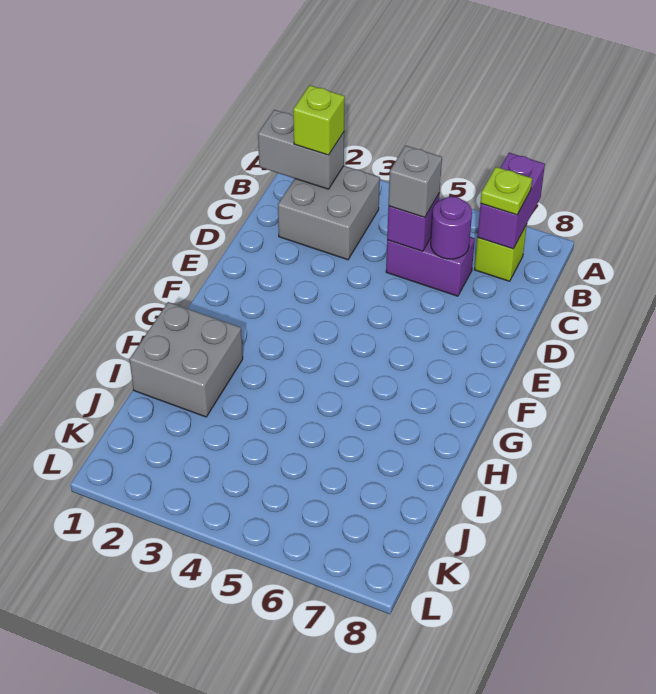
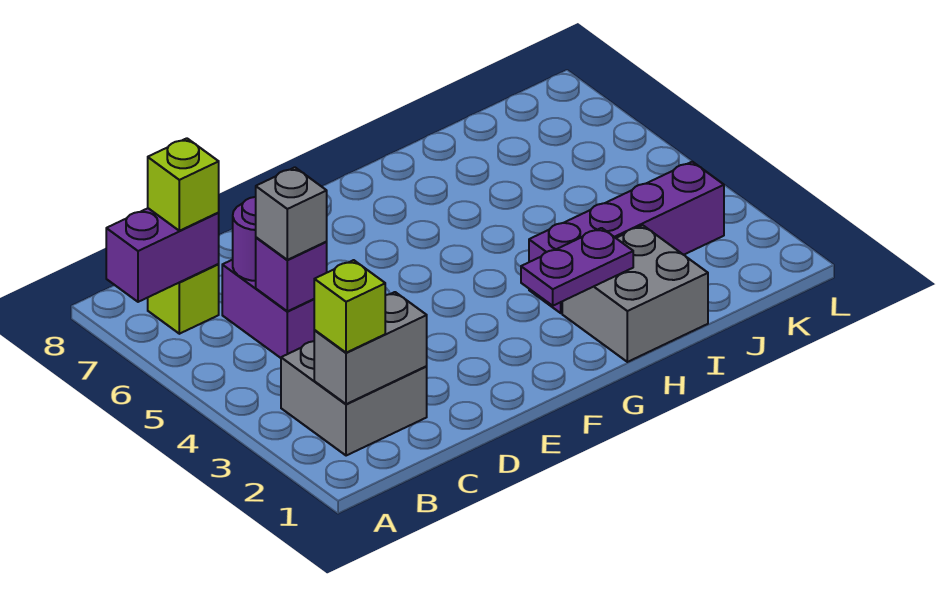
grey brick B1:B2 level 2 -> grey brick B2:C2 level 2
lime plate B7 level 3 -> lime brick B7 level 3
none -> purple plate G2:H2 level 2
none -> purple brick H3:K3 level 1

